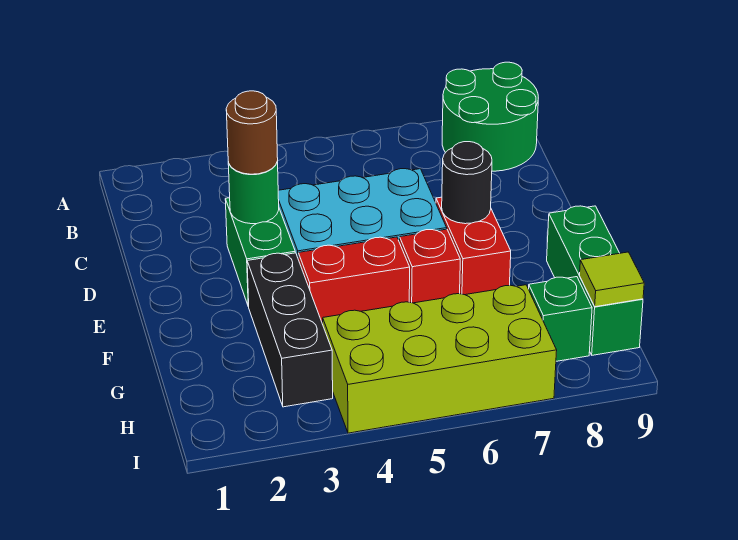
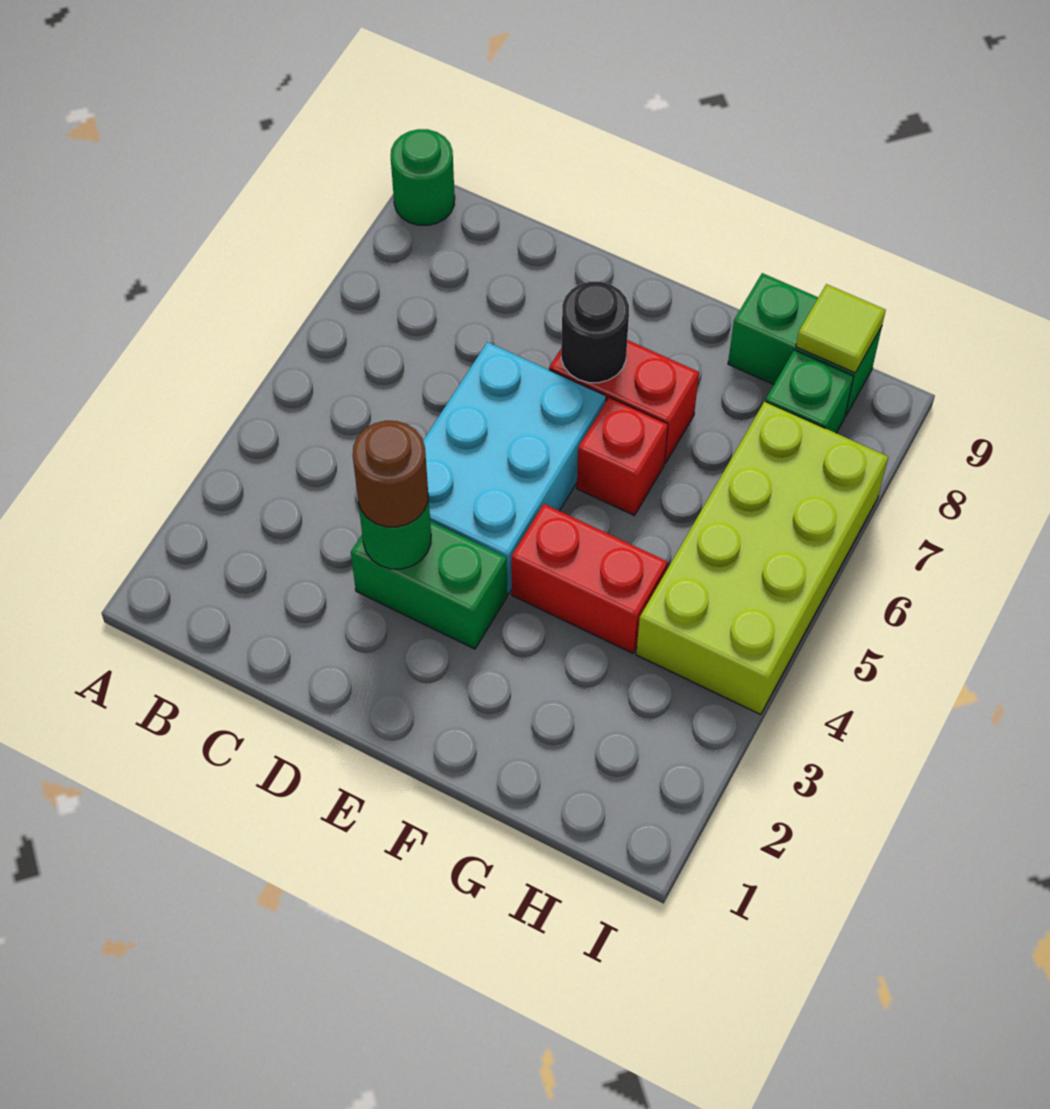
green round brick A8:B9 level 1 -> green round brick A9 level 1
black brick F3:H3 level 1 -> none
red brick F4:F5 level 1 -> red brick F4:G4 level 1
green brick F9:H9 level 1 -> green brick G9:H9 level 1

